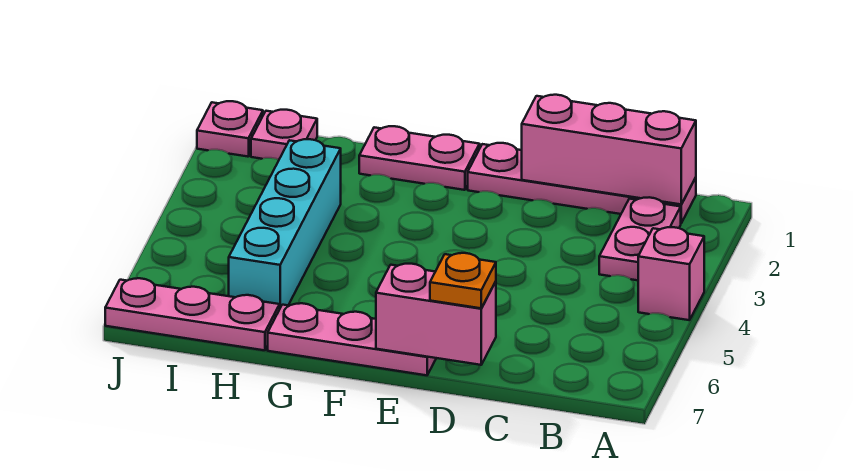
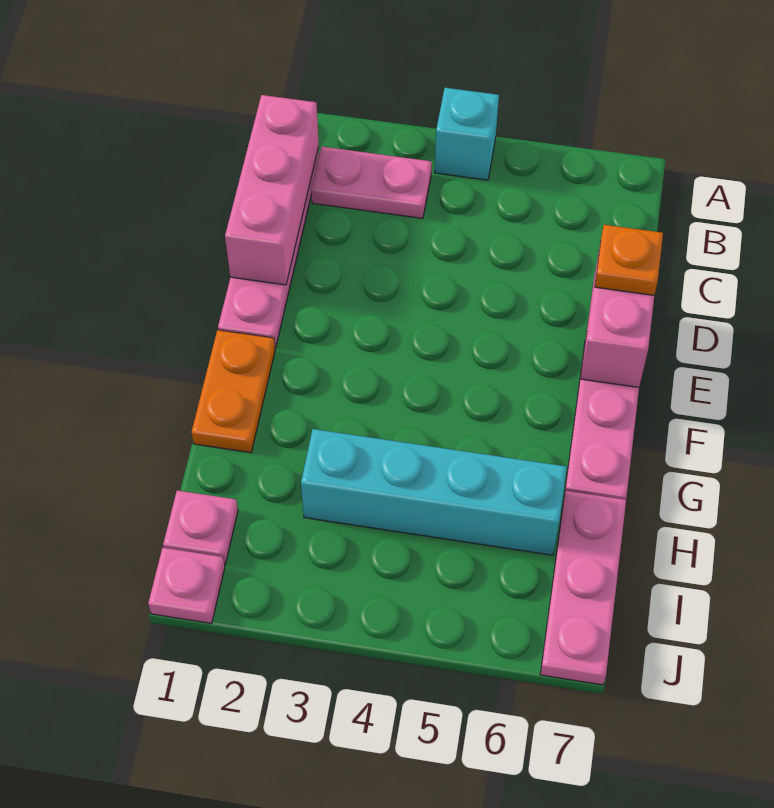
pink brick A4 level 1 -> cyan brick A4 level 1
pink plate F1:G1 level 1 -> orange plate F1:G1 level 1

